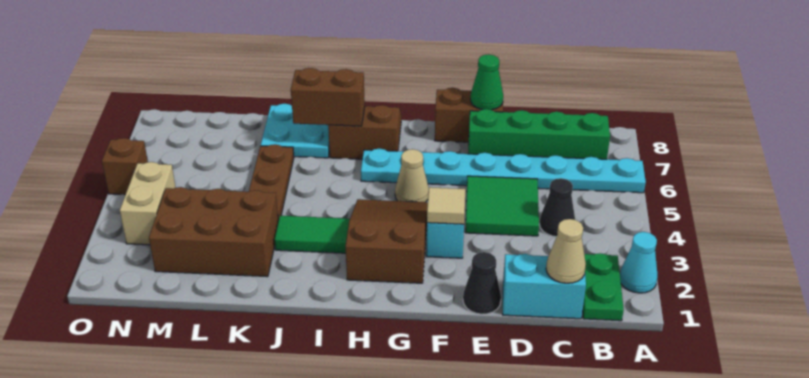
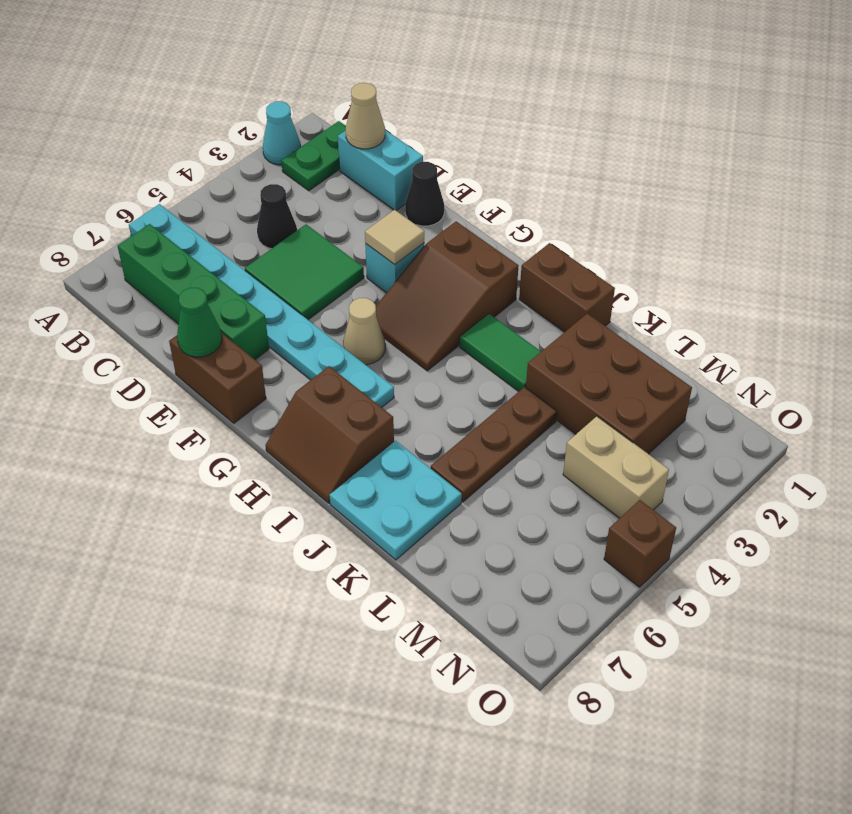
brown brick I7:J7 level 2 -> brown brick I1:J1 level 1
tan brick N3:N4 level 1 -> tan brick M4:N4 level 1

